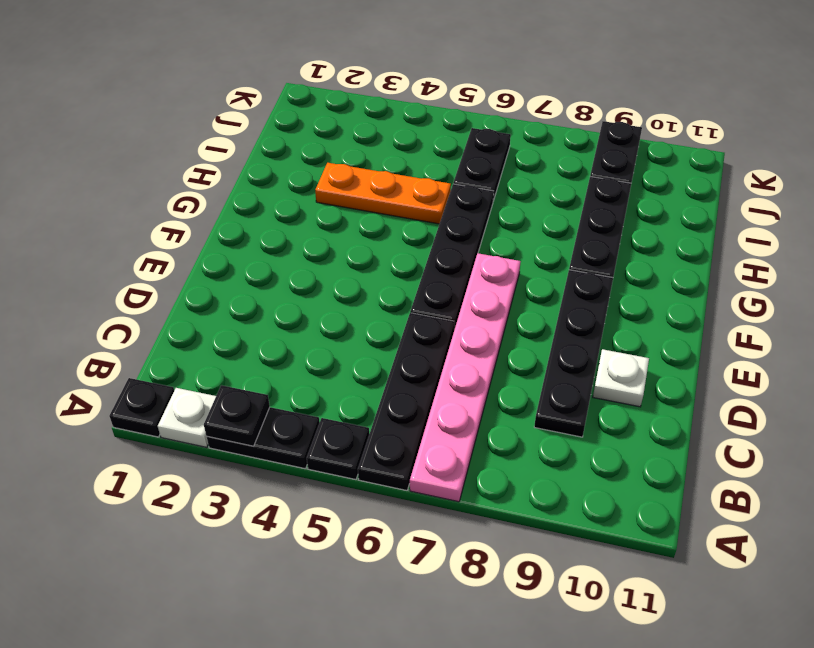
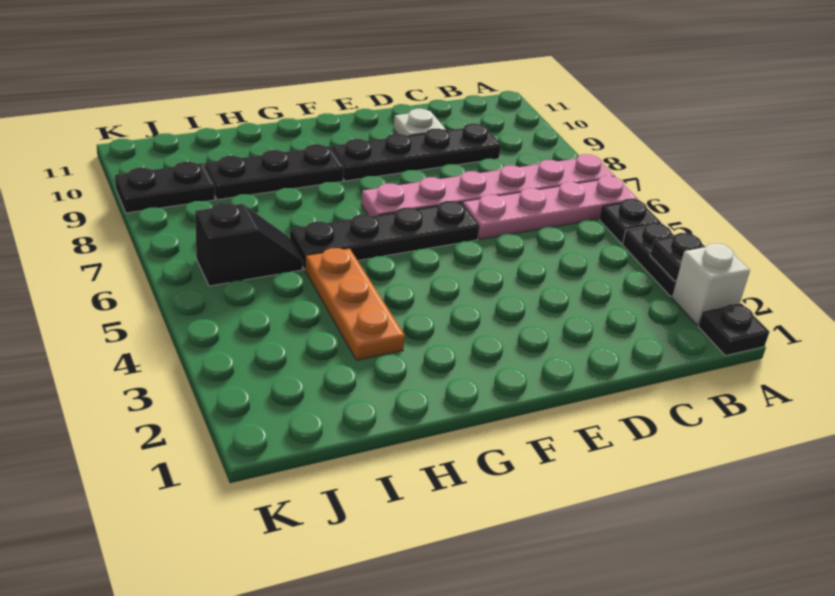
white plate A2 level 1 -> white brick A2 level 1
black plate A6:D6 level 1 -> pink plate A6:D6 level 1
black plate I6:J6 level 1 -> black slope I6:J6 level 1 top J

